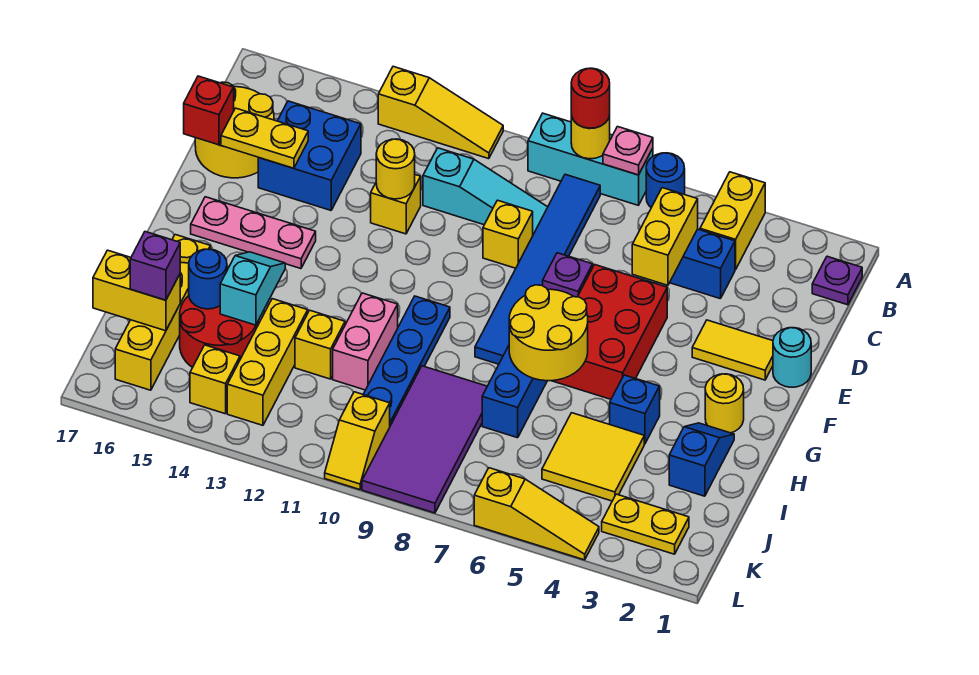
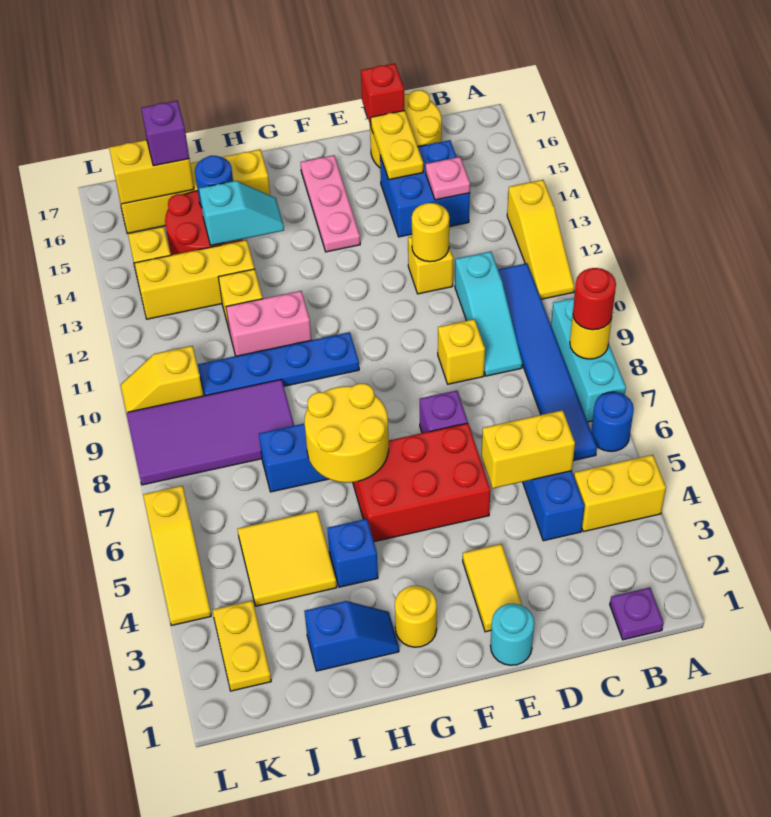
pink plate A7 level 2 -> pink plate C14 level 2
blue tile B8:G8 level 1 -> blue tile B6:B11 level 1
yellow brick J16:J17 level 2 -> yellow brick J16:K16 level 2

